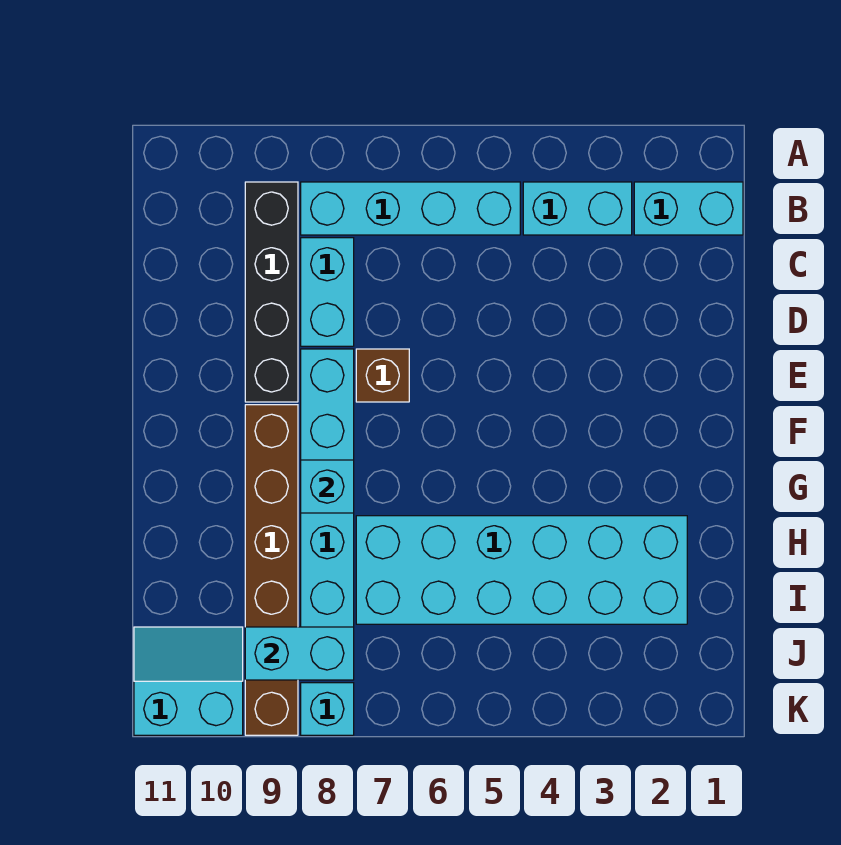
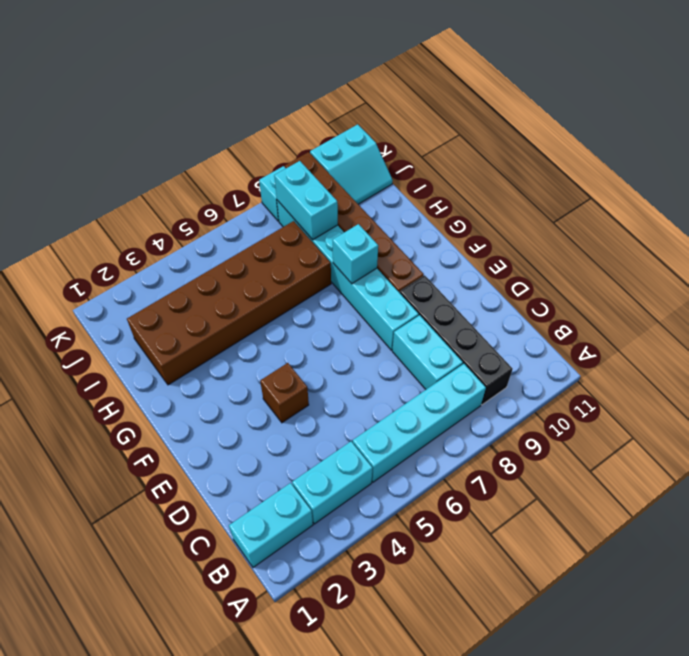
brown brick E7 level 1 -> brown brick E4 level 1
cyan brick H2:I7 level 1 -> brown brick H2:I7 level 1
cyan brick J8:J9 level 2 -> cyan brick I8:J8 level 2

